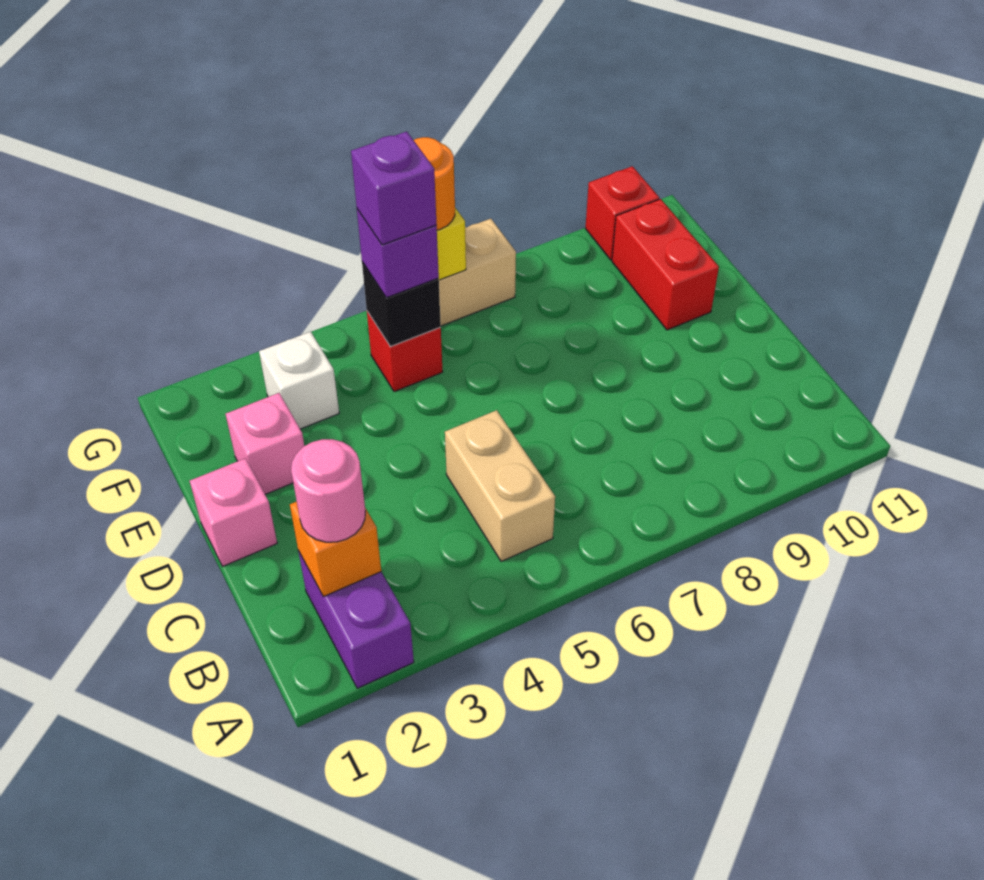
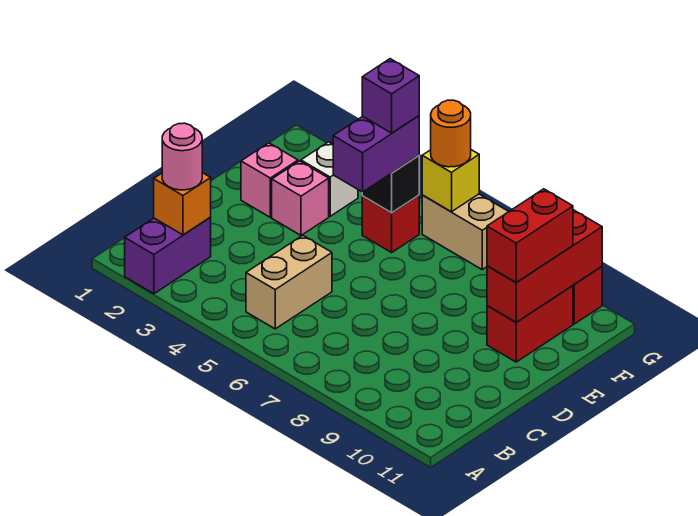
pink brick D1 level 1 -> pink brick E3 level 1
none -> red brick E10:G10 level 2
none -> red brick E10:F10 level 3
purple brick F5 level 3 -> purple brick E5:F5 level 3

